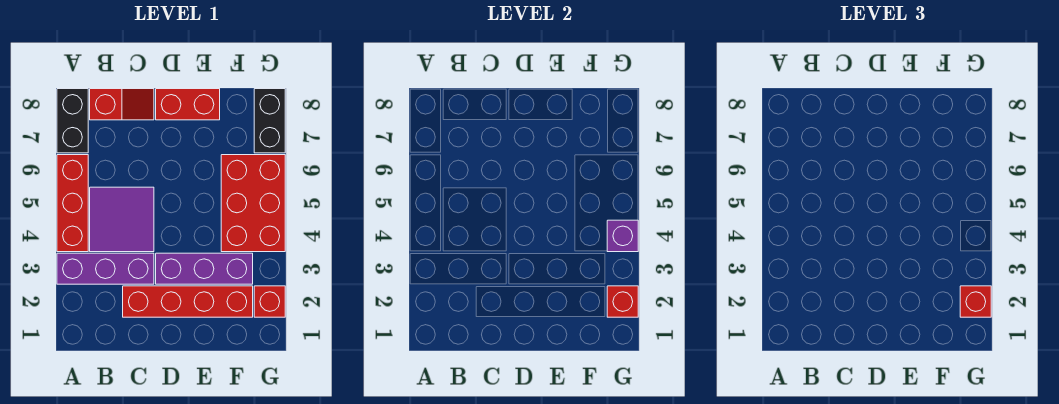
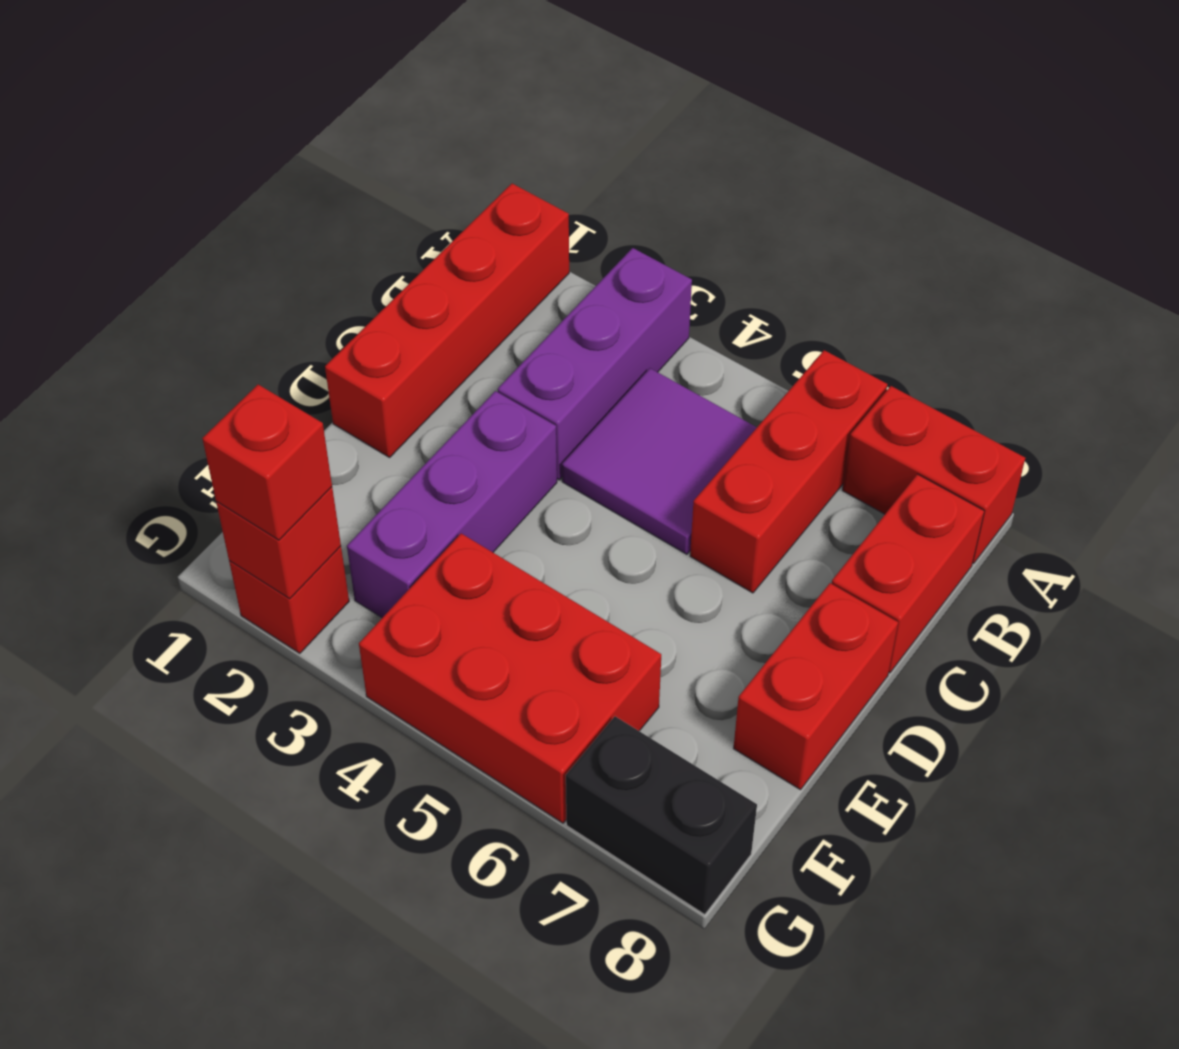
red brick A4:A6 level 1 -> red brick A6:C6 level 1
black brick A7:A8 level 1 -> red brick A7:A8 level 1
red slope B8:C8 level 1 top B -> red brick B8:C8 level 1
red brick C2:F2 level 1 -> red brick A1:D1 level 1
purple brick G4 level 2 -> none

